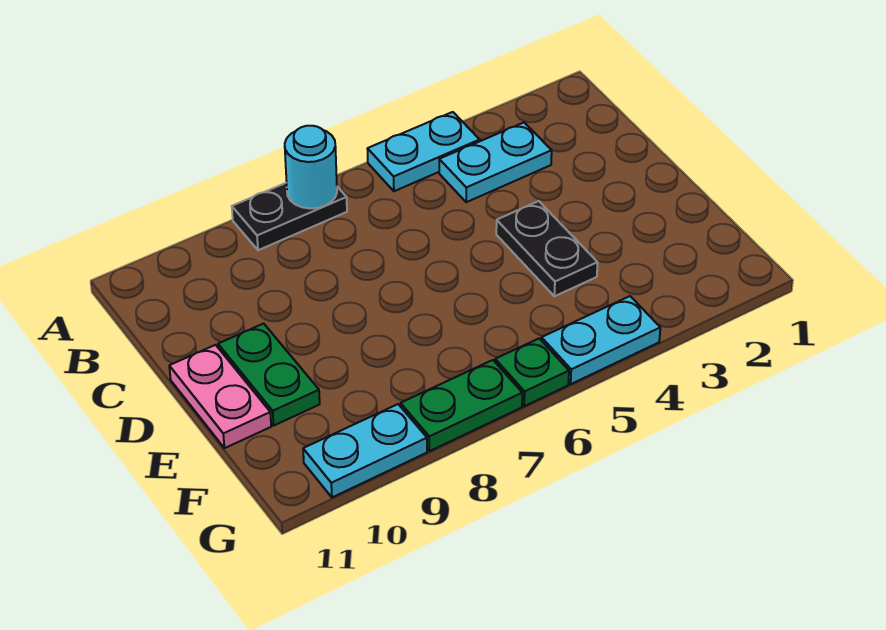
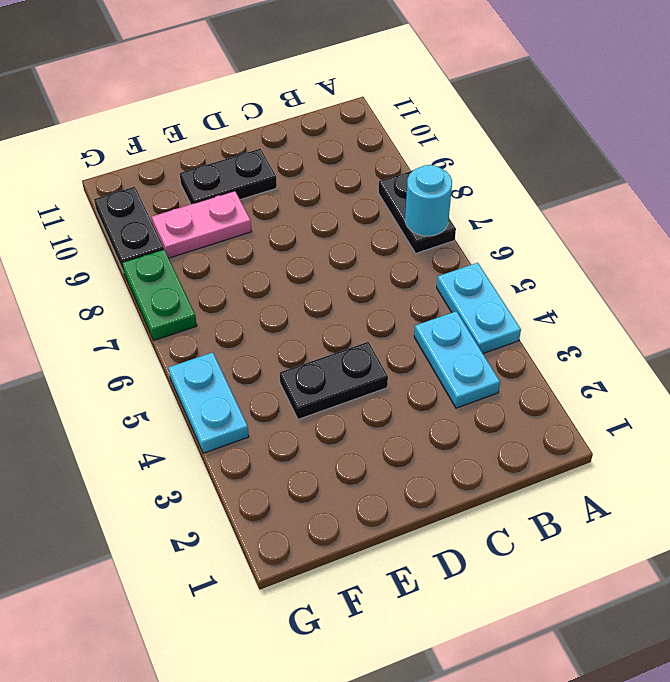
green plate D10:E10 level 1 -> black plate D10:E10 level 1
pink plate D11:E11 level 1 -> pink plate E9:F9 level 1
green plate G6 level 1 -> none
cyan plate G9:G10 level 1 -> black plate G9:G10 level 1

